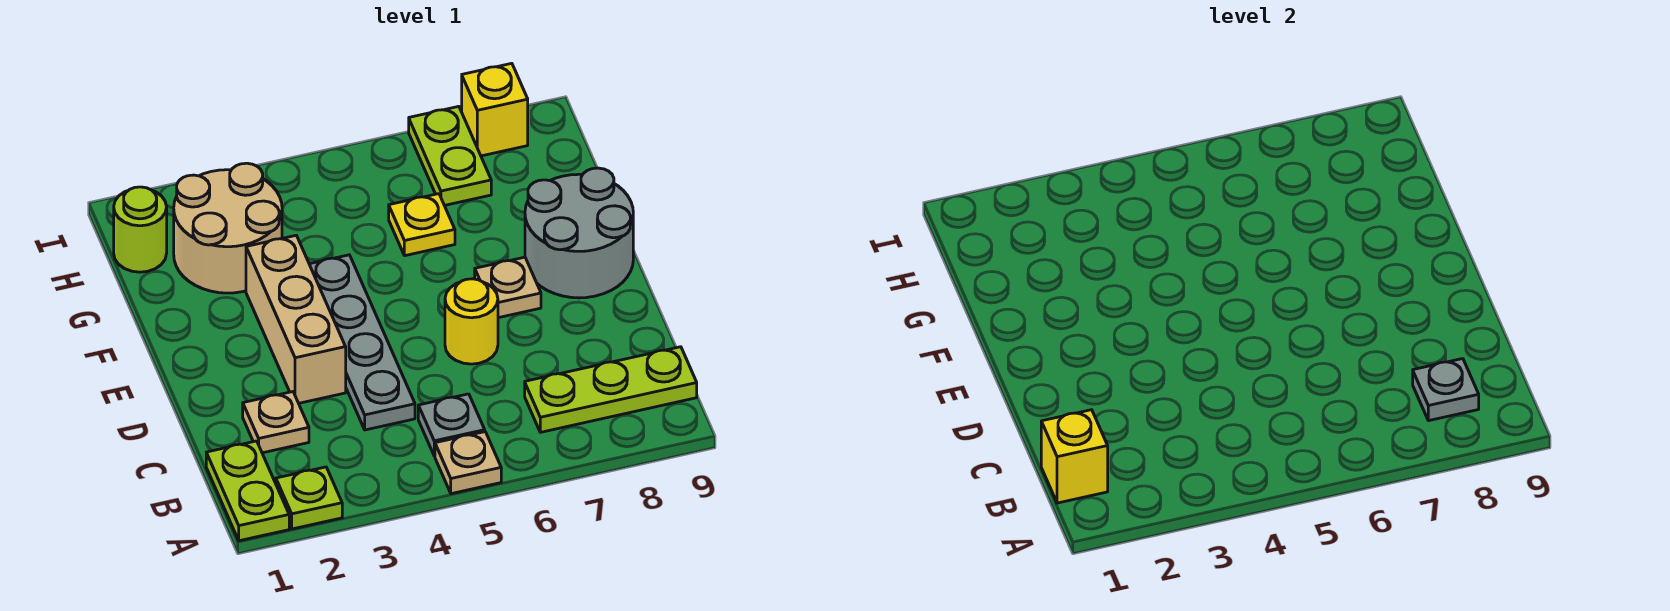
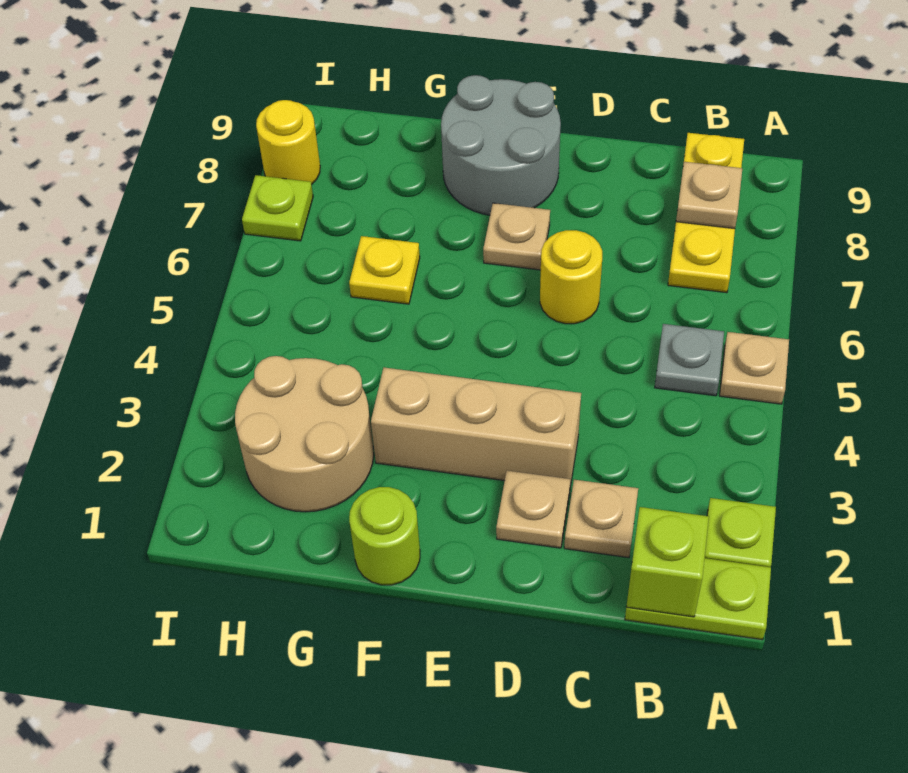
yellow brick B1 level 2 -> lime brick B1 level 2
lime plate B7:B9 level 1 -> yellow plate B7:B9 level 1
grey plate B8 level 2 -> tan plate B8 level 2
grey plate C4:F4 level 1 -> none
none -> tan plate D2 level 1
lime round brick H1 level 1 -> lime round brick F1 level 1
lime plate H7:I7 level 1 -> lime plate I7 level 1
yellow brick I8 level 1 -> yellow round brick I8 level 1

